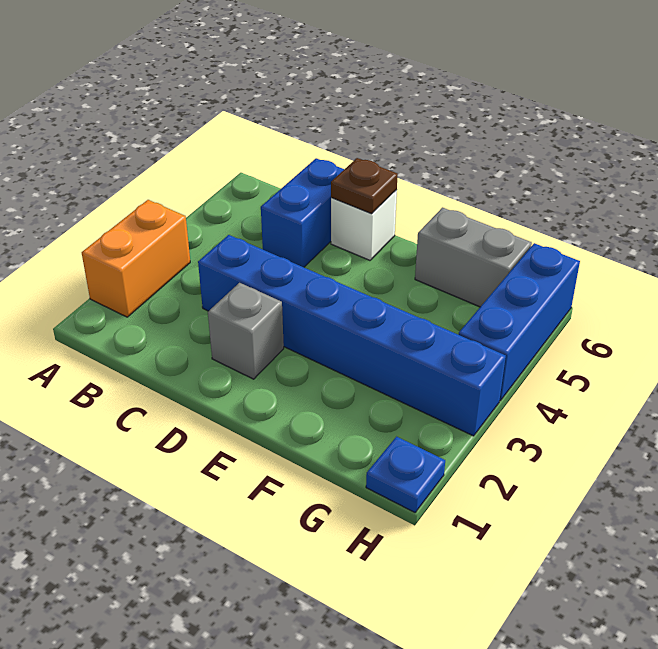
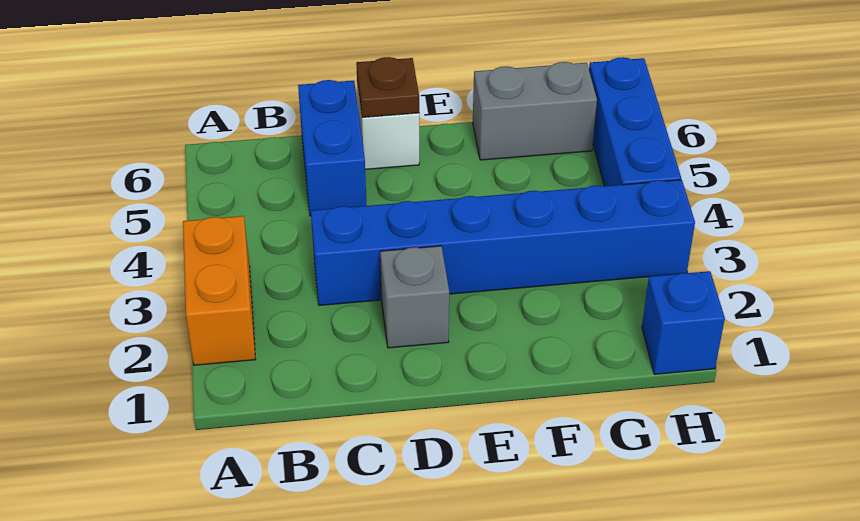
blue plate H1 level 1 -> blue brick H1 level 1

